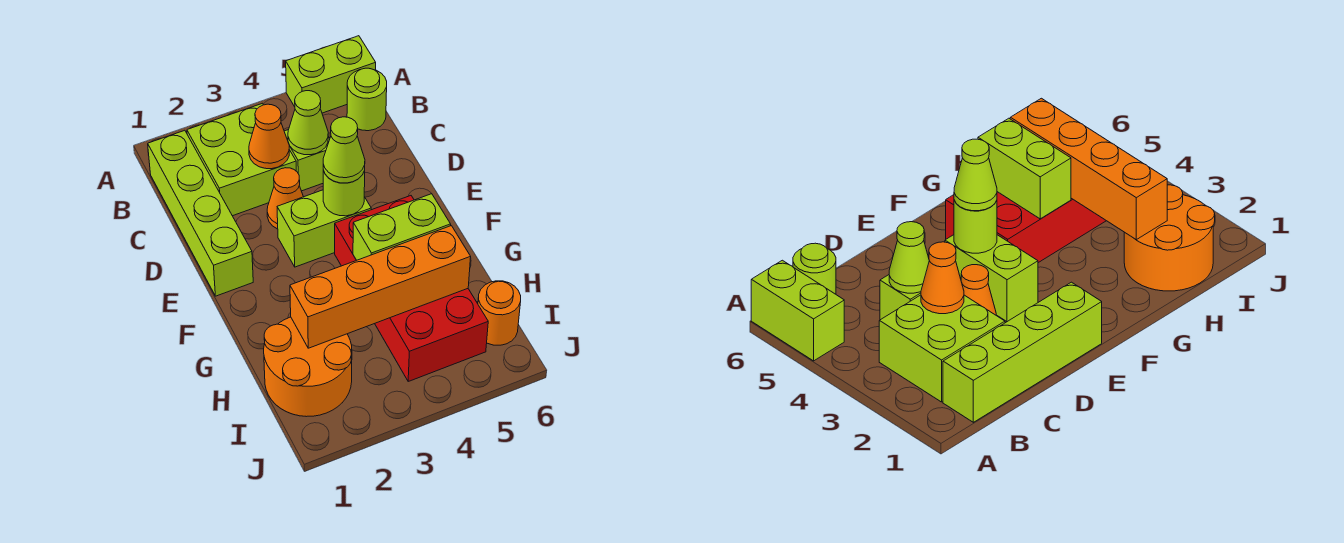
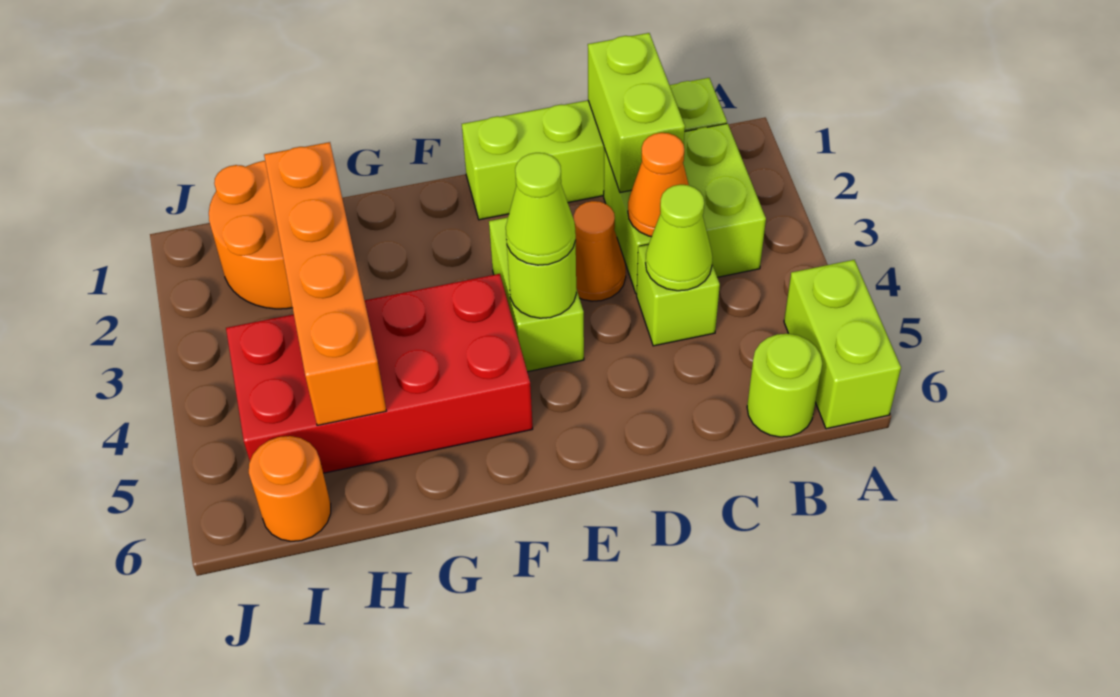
lime brick G4:G5 level 2 -> lime brick C1:C2 level 2

